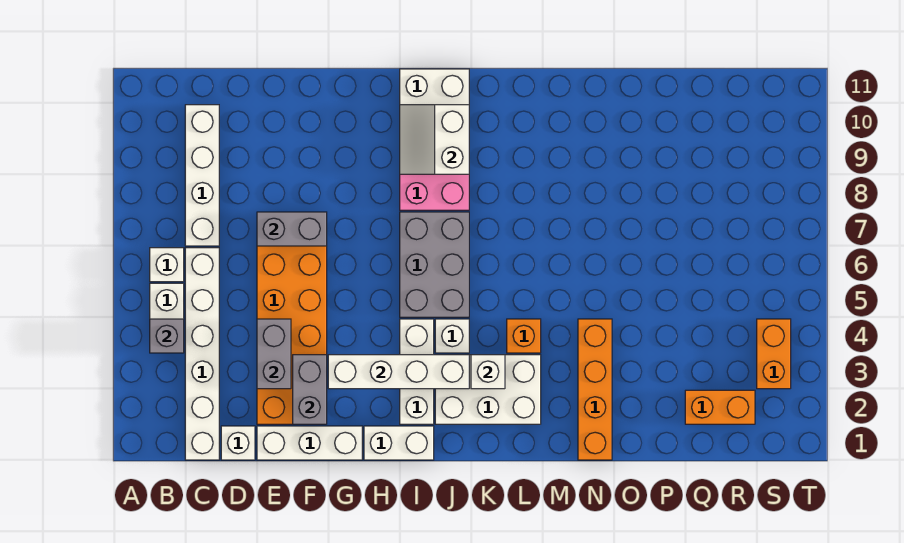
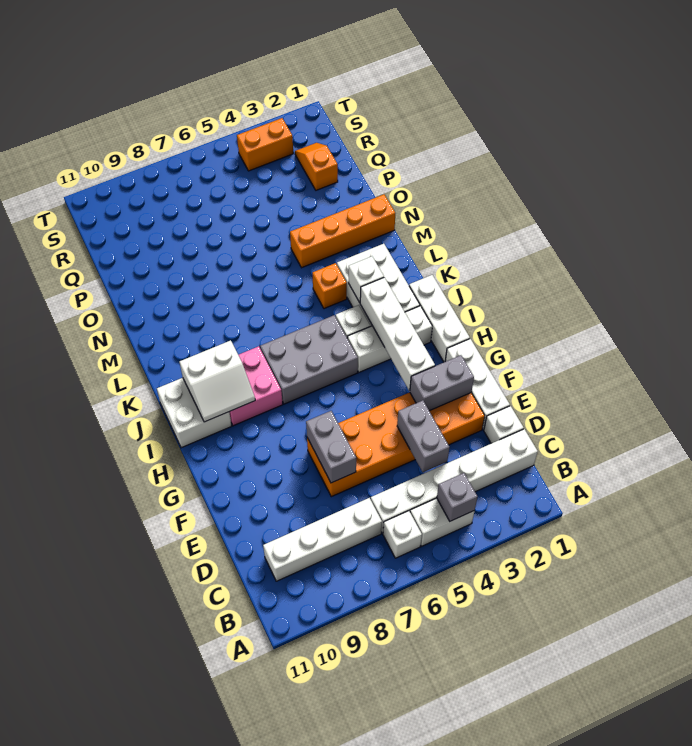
grey brick E3:E4 level 2 -> grey brick D4:E4 level 2
white brick H1:I1 level 1 -> white brick H1:J1 level 1
orange brick Q2:R2 level 1 -> orange slope Q2:R2 level 1 top Q

